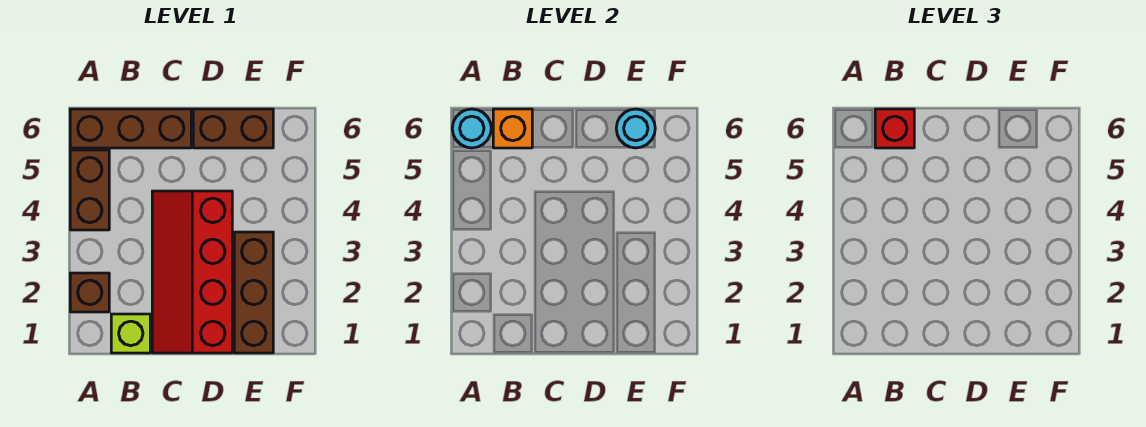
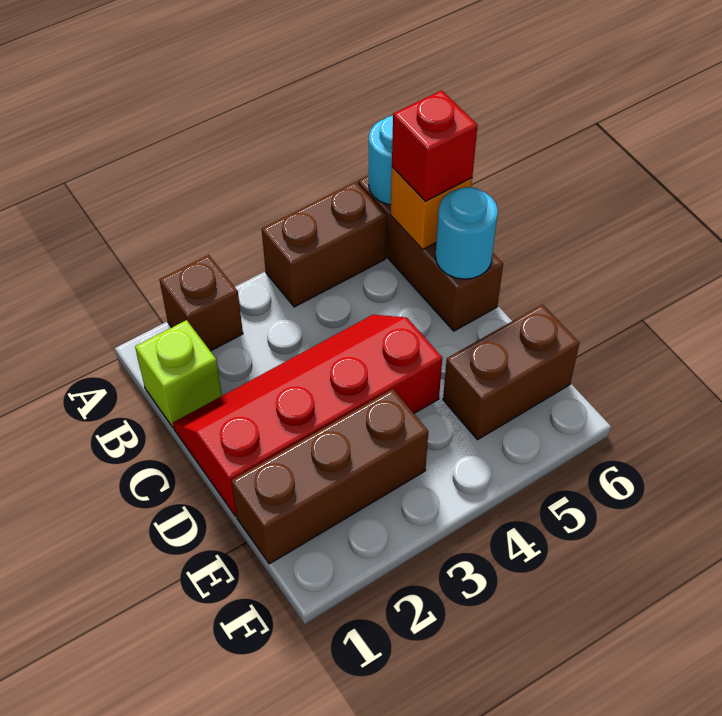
brown brick D6:E6 level 1 -> brown brick E5:E6 level 1
cyan round brick E6 level 2 -> cyan round brick C6 level 2

